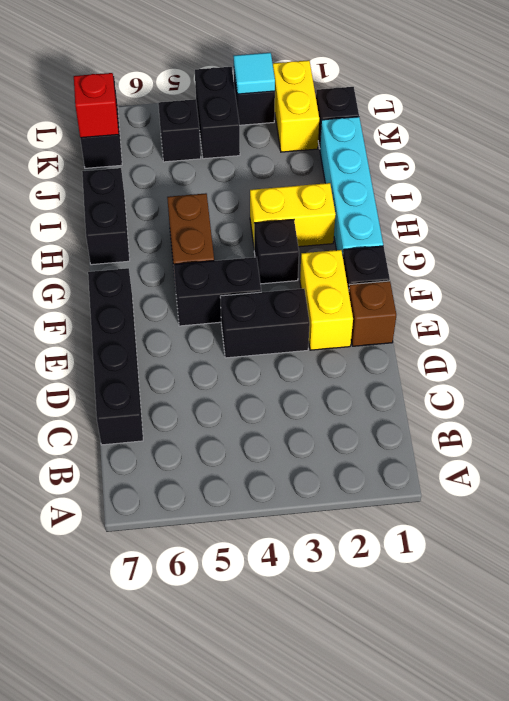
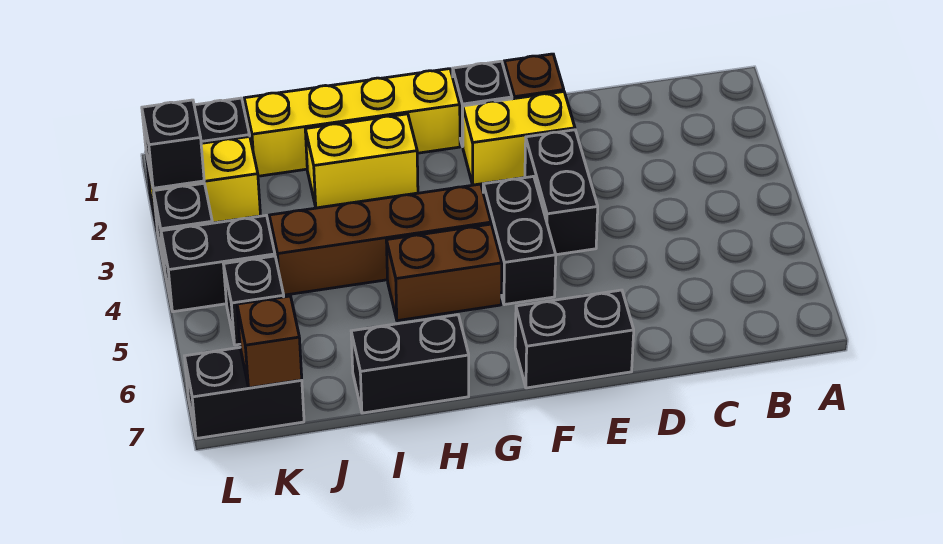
black brick C7:F7 level 1 -> black brick E7:F7 level 1
cyan brick G1:J1 level 1 -> yellow brick G1:J1 level 1
black brick G3 level 1 -> black brick L2 level 2
none -> brown brick G4:J4 level 1
yellow brick H2:H3 level 1 -> yellow brick H2:I2 level 1
red brick K7 level 2 -> brown brick K7 level 2
cyan tile L3 level 2 -> none

